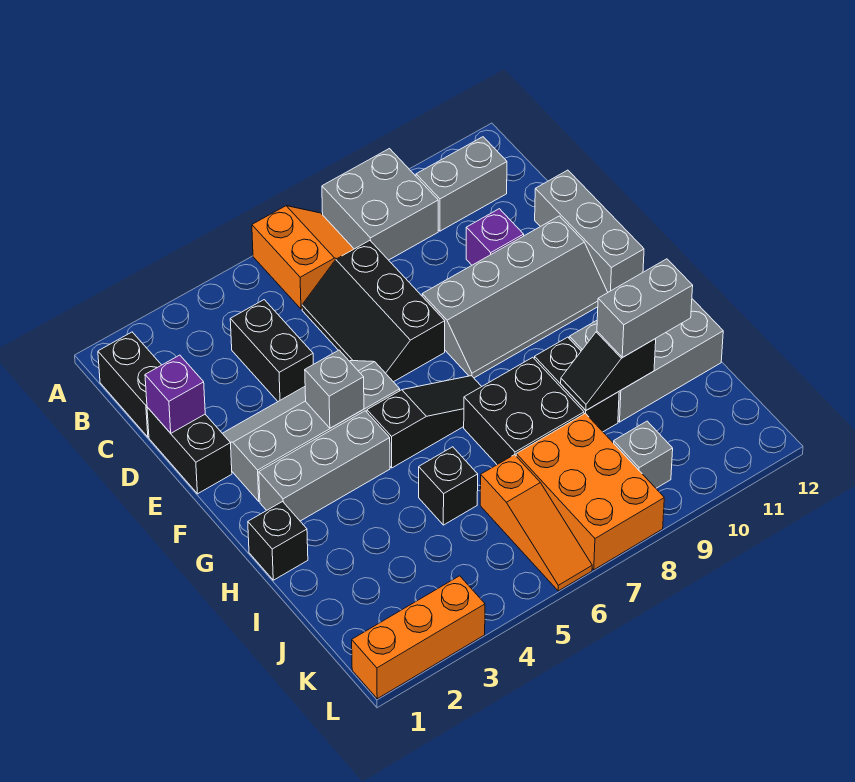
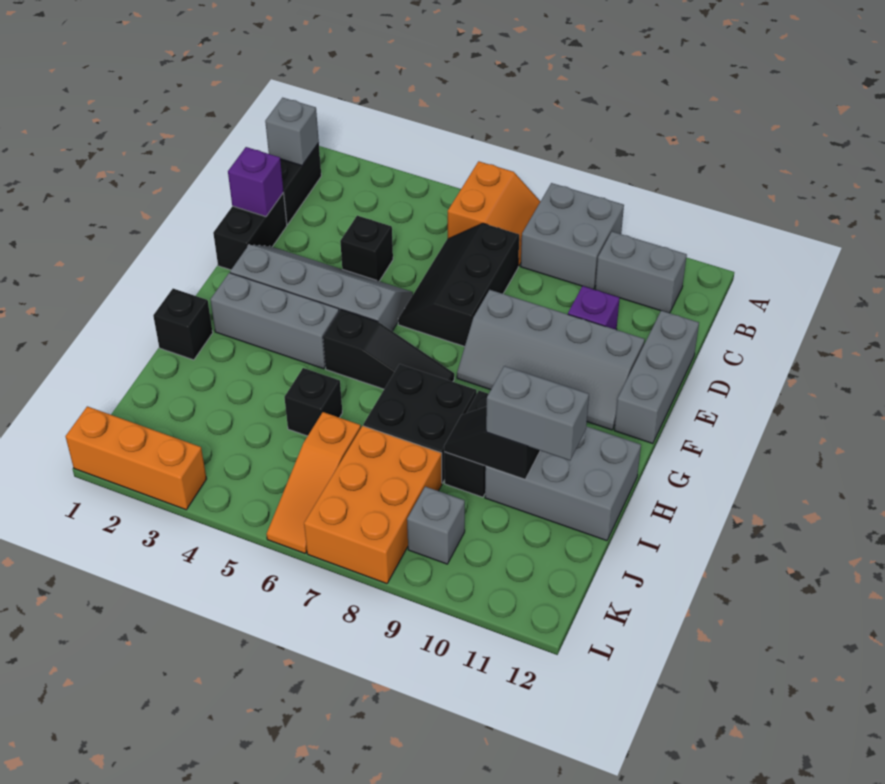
black brick C4:D4 level 1 -> black brick D4 level 1
grey brick F4 level 2 -> grey brick B1 level 2

